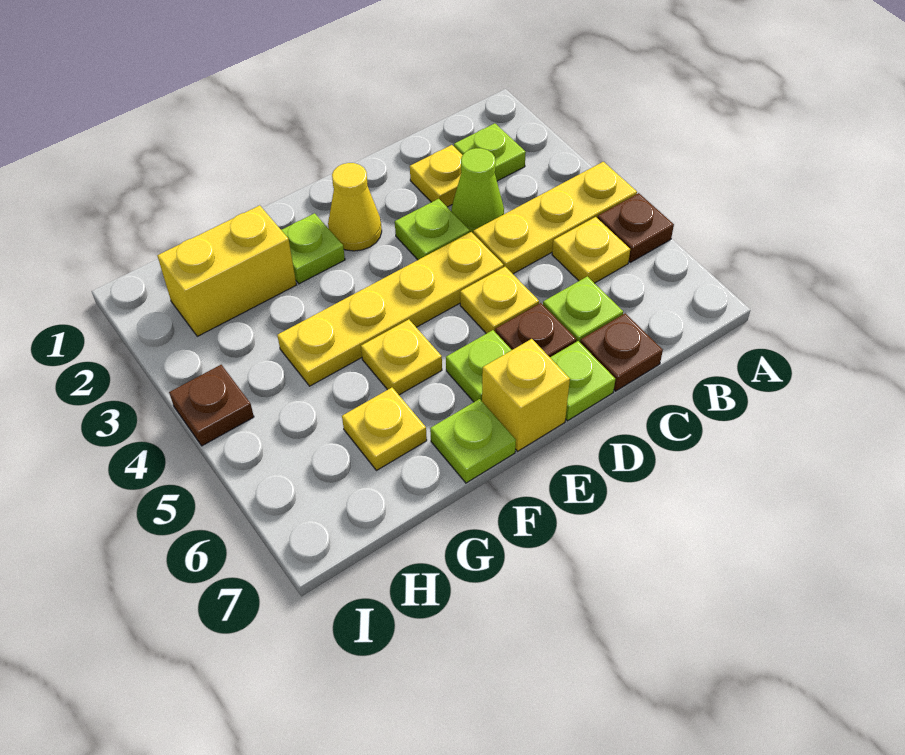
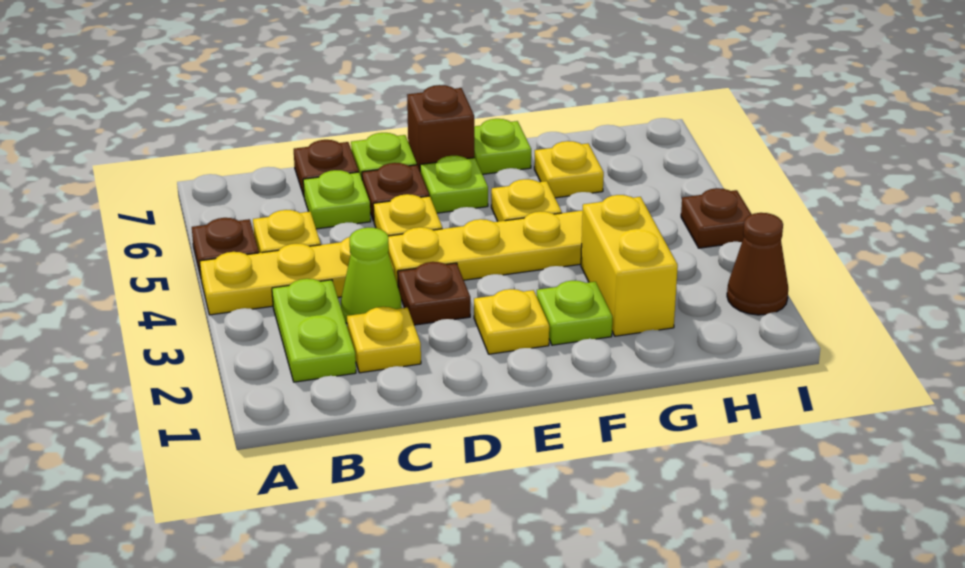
lime plate B2 level 1 -> lime plate B2:B3 level 1
lime plate D3 level 1 -> brown plate D3 level 1
yellow cone E2 level 1 -> yellow plate E2 level 1
yellow brick E7 level 1 -> brown brick E7 level 1
yellow brick G2:H2 level 1 -> yellow brick G2:G3 level 1
none -> brown cone I2 level 1

